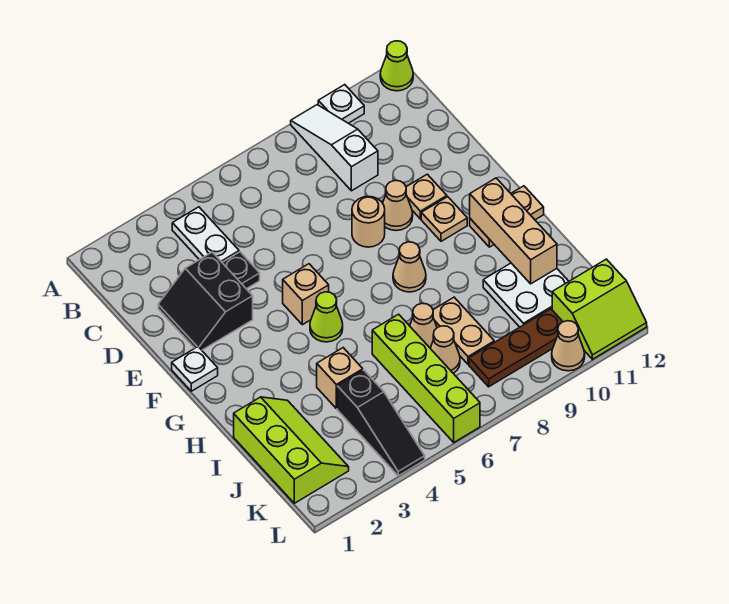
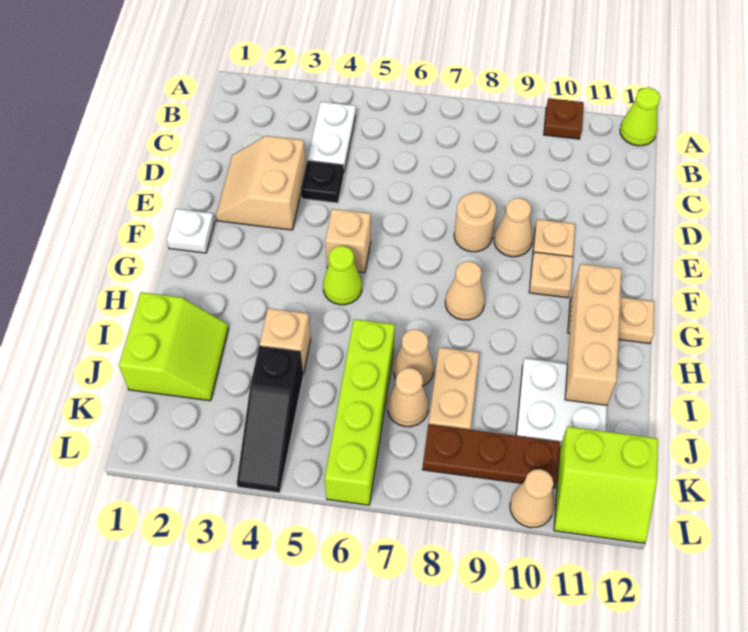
white slope A9:C9 level 1 top C -> none
white plate A10 level 1 -> brown plate A10 level 1
black slope D2:E3 level 1 top 3 -> tan slope D2:E3 level 1 top 3
lime slope I1:K2 level 1 top 1 -> lime slope I1:J2 level 1 top 1

